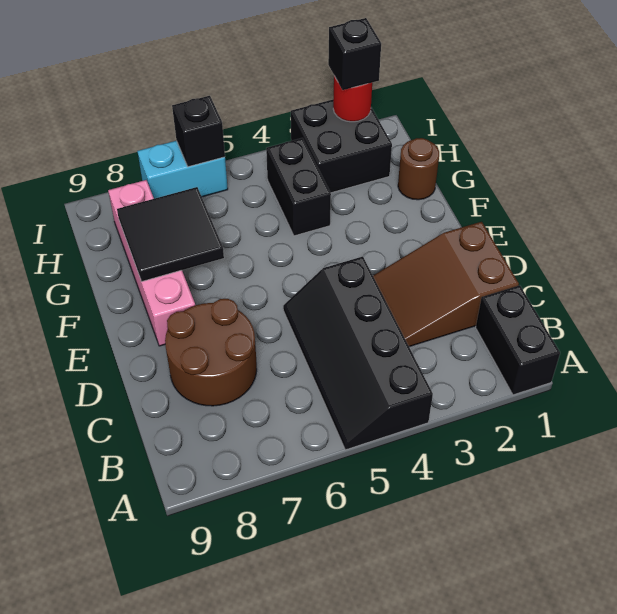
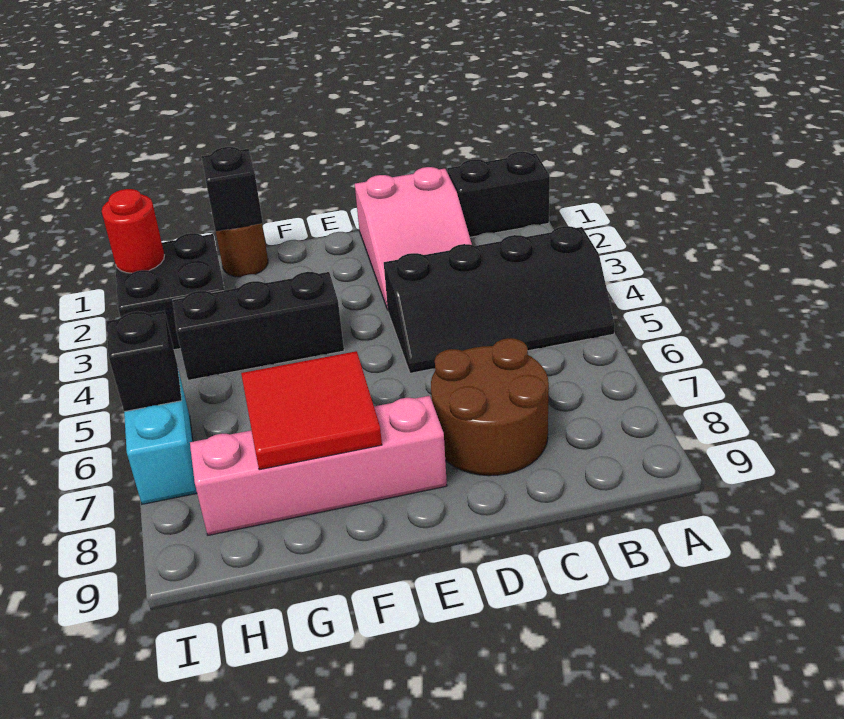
brown slope C1:D3 level 1 top 1 -> pink slope C1:D3 level 1 top 1
black tile F7:G8 level 2 -> red tile F7:G8 level 2
black brick G4:H4 level 1 -> black brick F4:H4 level 1
black brick I2 level 3 -> black brick G1 level 2

